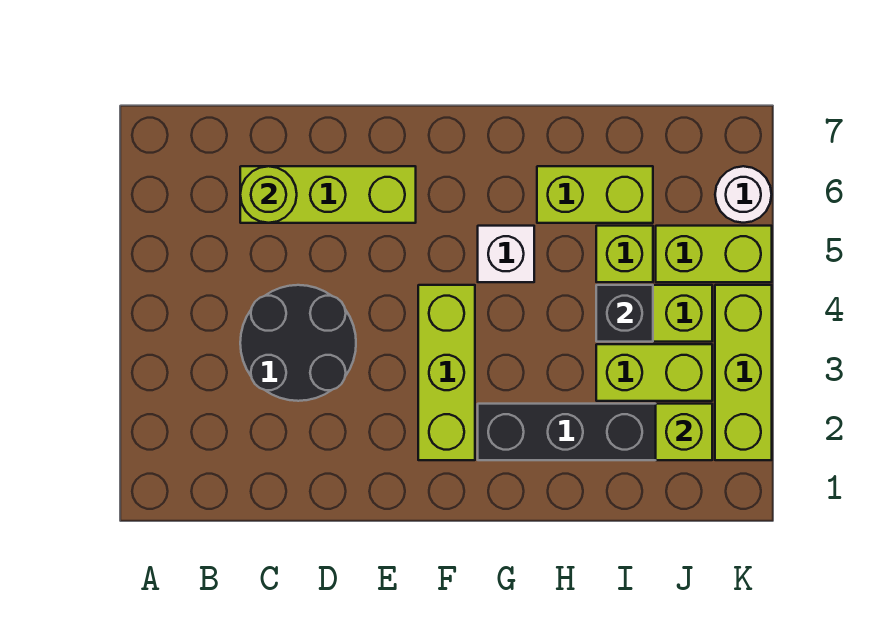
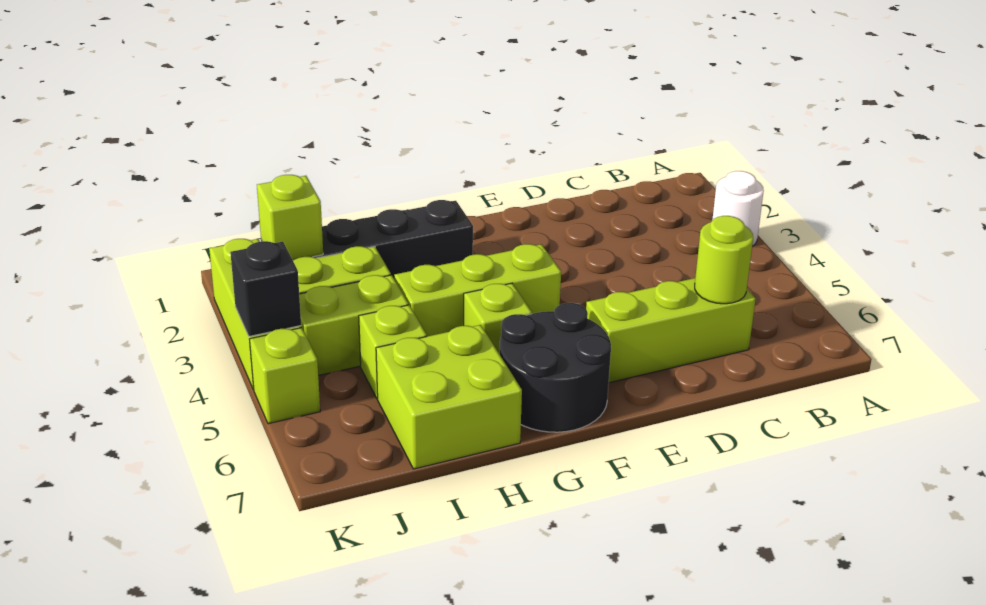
black round brick C3:D4 level 1 -> black round brick F6:G7 level 1
lime brick F2:F4 level 1 -> lime brick F4:H4 level 1
white brick G5 level 1 -> lime brick G5 level 1
lime brick H6:I6 level 1 -> lime brick H6:I7 level 1
black brick I4 level 2 -> black brick K4 level 2
lime brick J5:K5 level 1 -> lime brick K5 level 1
white round brick K6 level 1 -> white round brick A3 level 1

